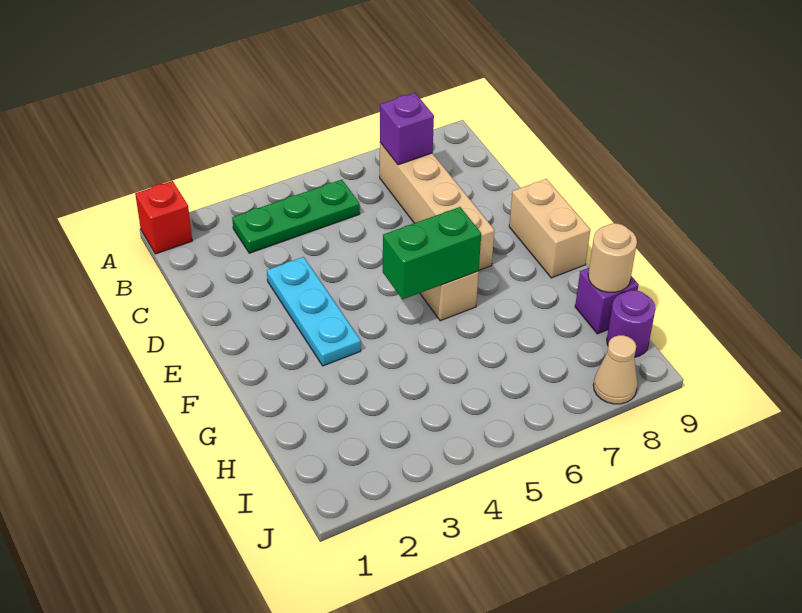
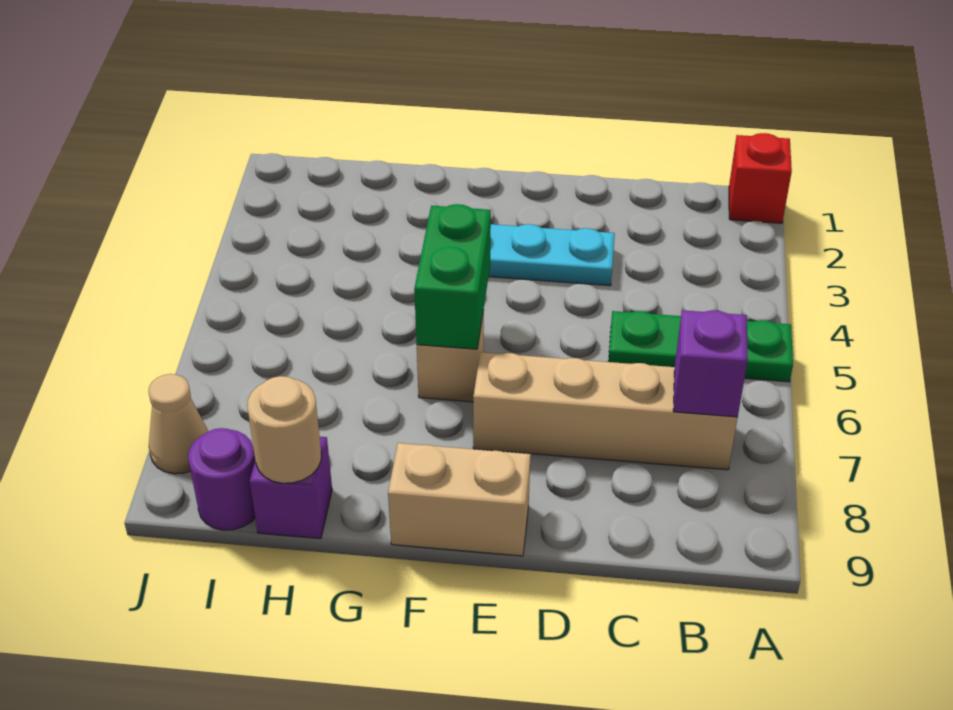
green plate B3:B5 level 1 -> green plate A5:C5 level 1

